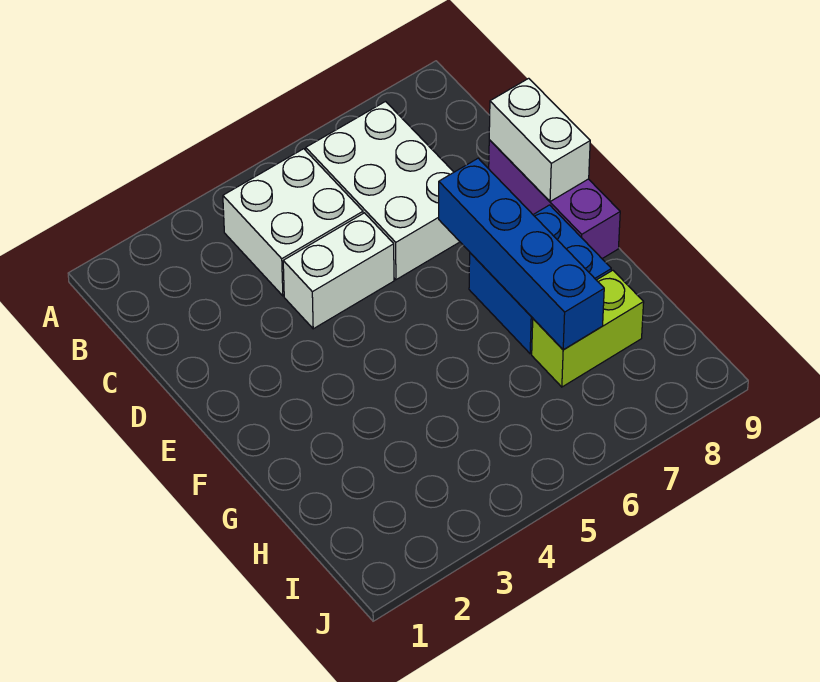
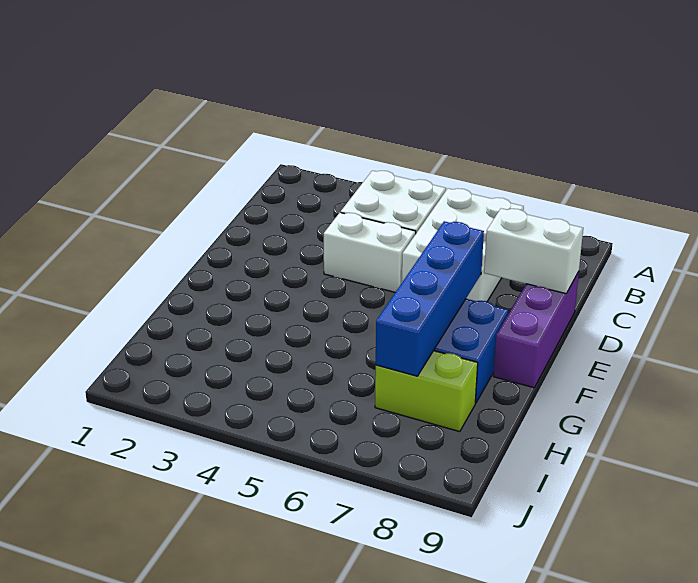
white brick D9:E9 level 2 -> white brick D8:D9 level 2

